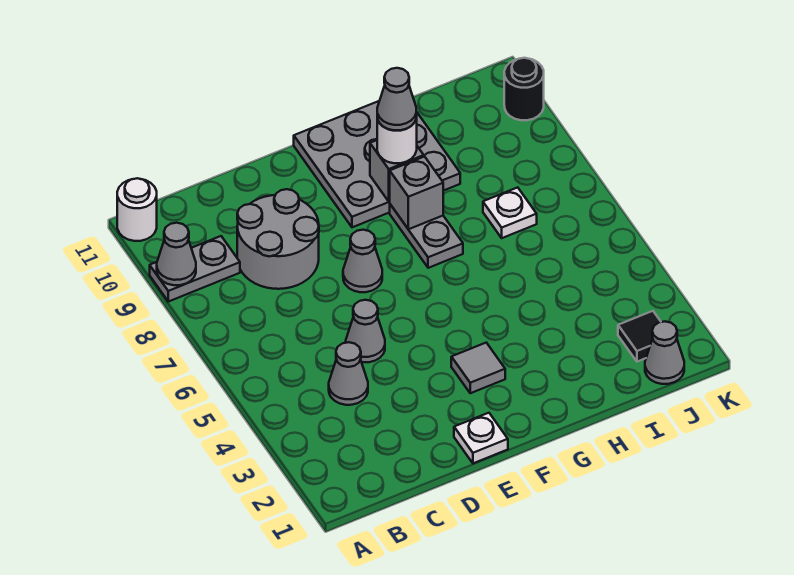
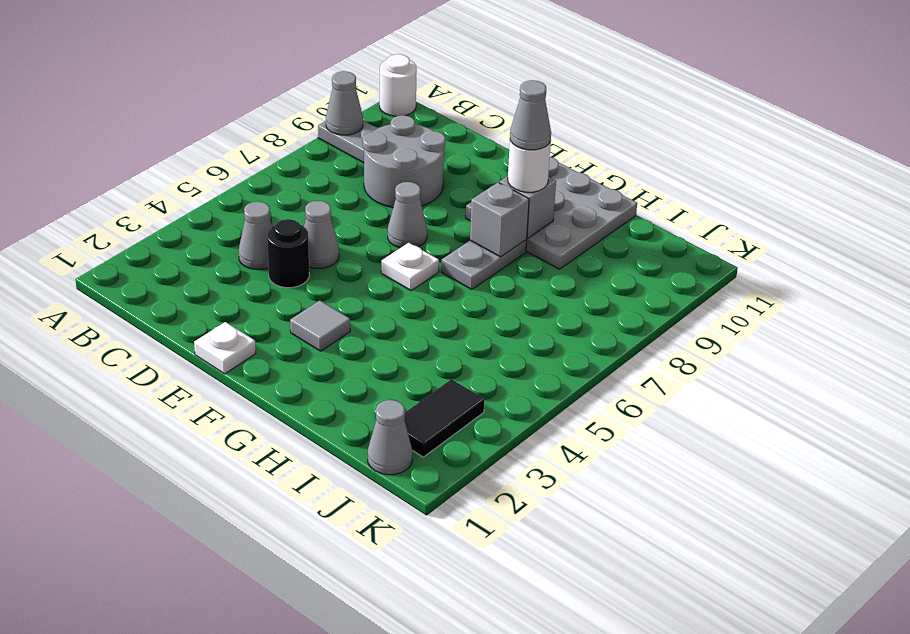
white plate I7 level 1 -> white plate F6 level 1
black tile J2 level 1 -> black tile J2:J3 level 1
black round brick K10 level 1 -> black round brick D4 level 1

